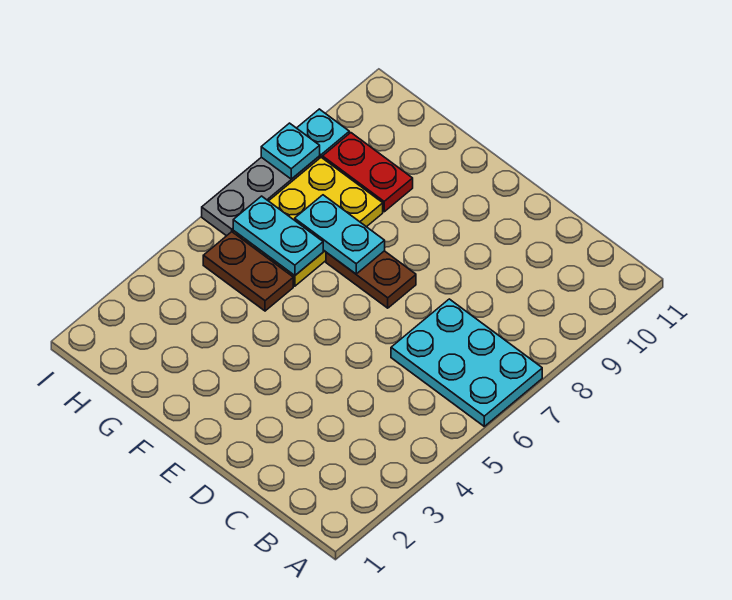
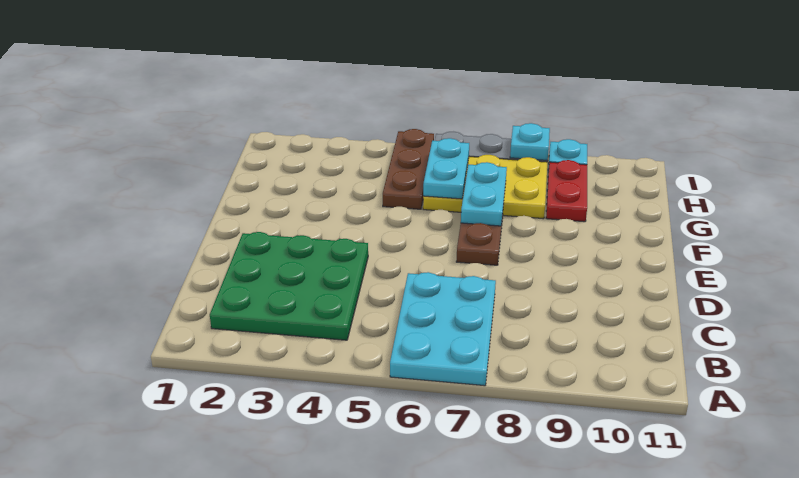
none -> green plate B2:D4 level 1
brown plate G5:H5 level 1 -> brown plate G5:I5 level 1

